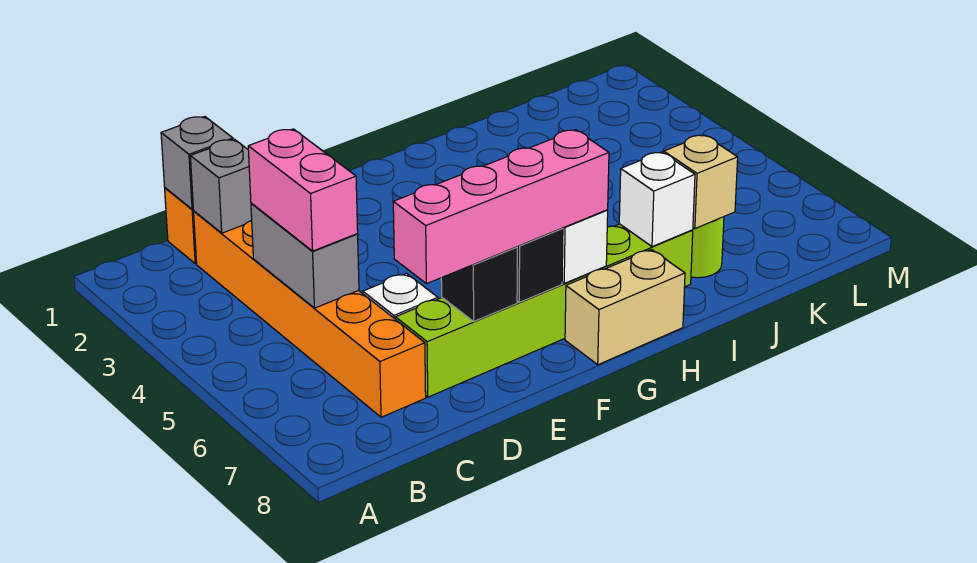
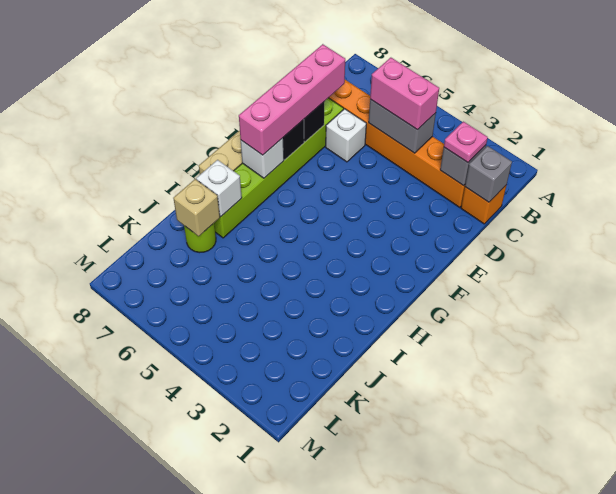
none -> pink plate C2 level 3

